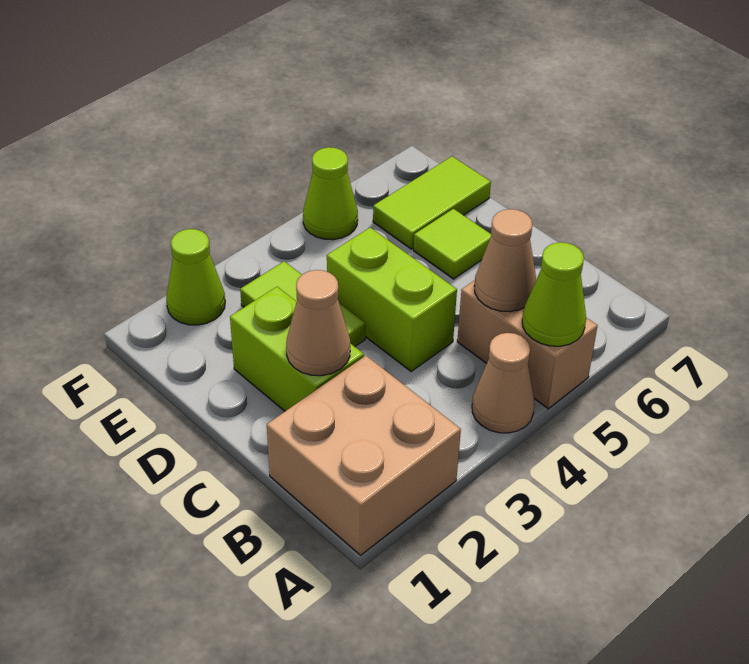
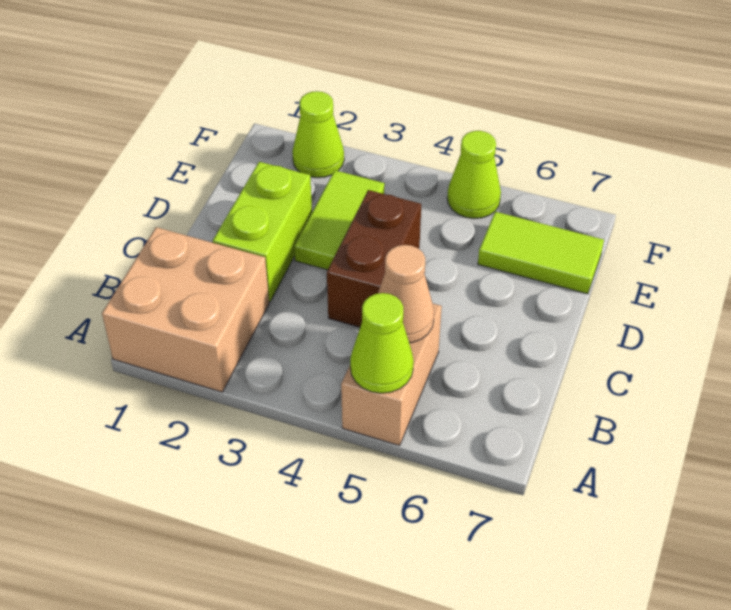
tan cone A4 level 1 -> none
tan cone C2 level 2 -> none
lime brick C4:D4 level 1 -> brown brick C4:D4 level 1
lime tile D6 level 1 -> none

